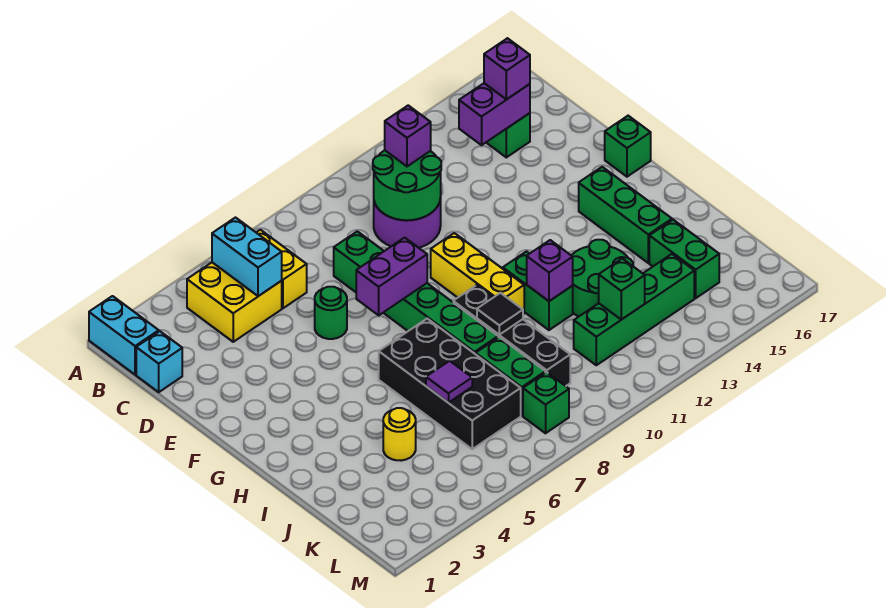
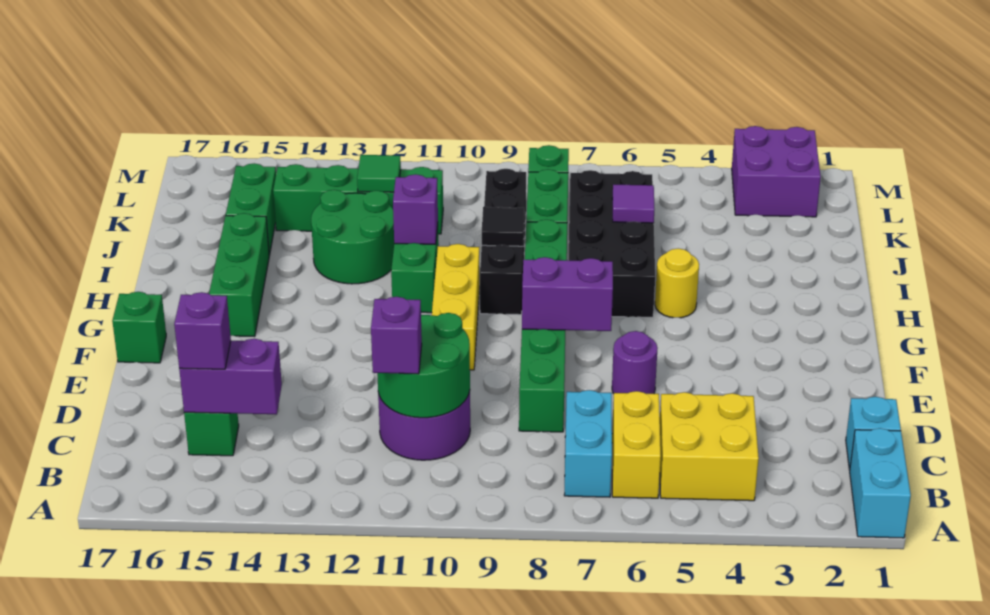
cyan brick B5:C5 level 2 -> cyan brick B7:C7 level 1
green round brick E6 level 1 -> purple round brick E6 level 1
yellow round brick J4 level 1 -> yellow round brick H5 level 1
green brick K12 level 2 -> green tile K12 level 2
none -> purple brick L2:M3 level 1

